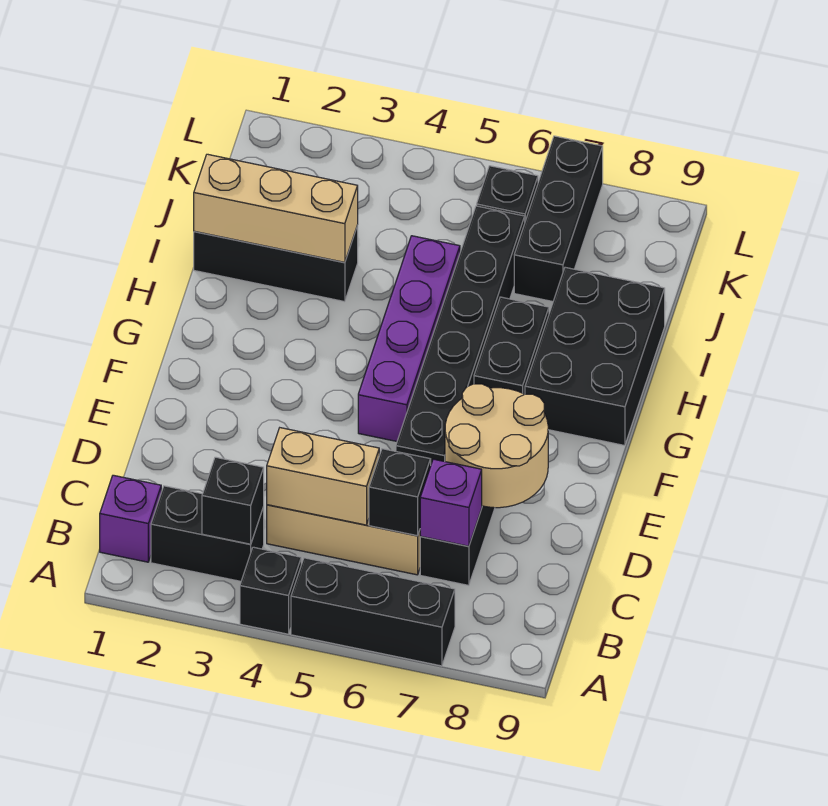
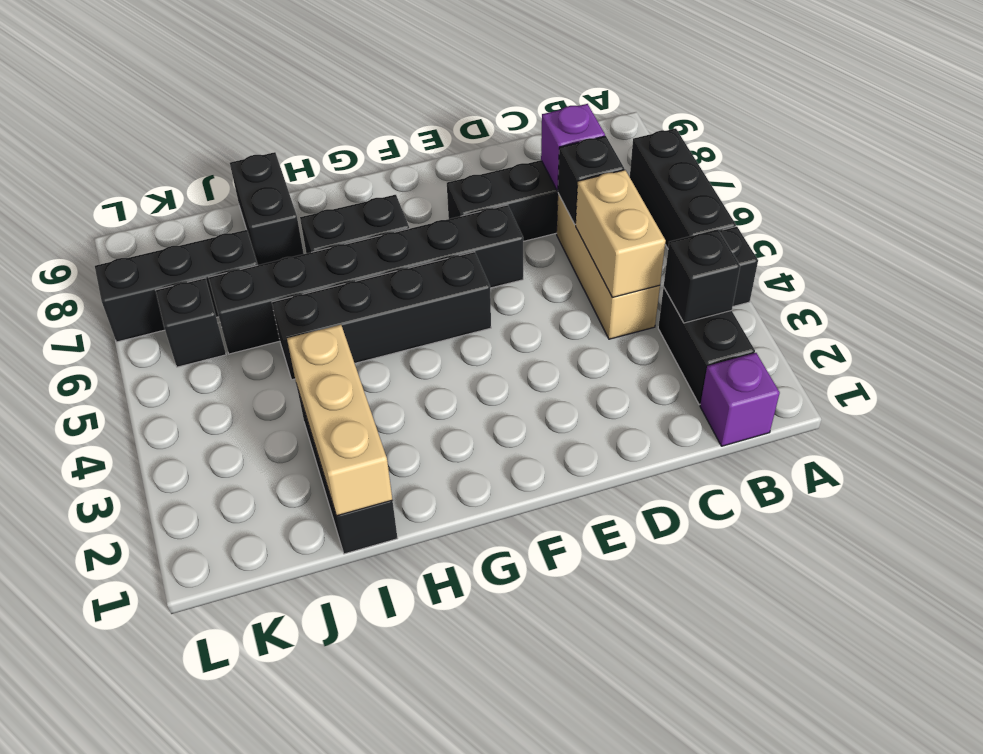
tan round brick D7:E8 level 2 -> none
purple brick F5:I5 level 1 -> black brick F5:I5 level 1
black brick G8:I9 level 1 -> black brick I8:I9 level 1

